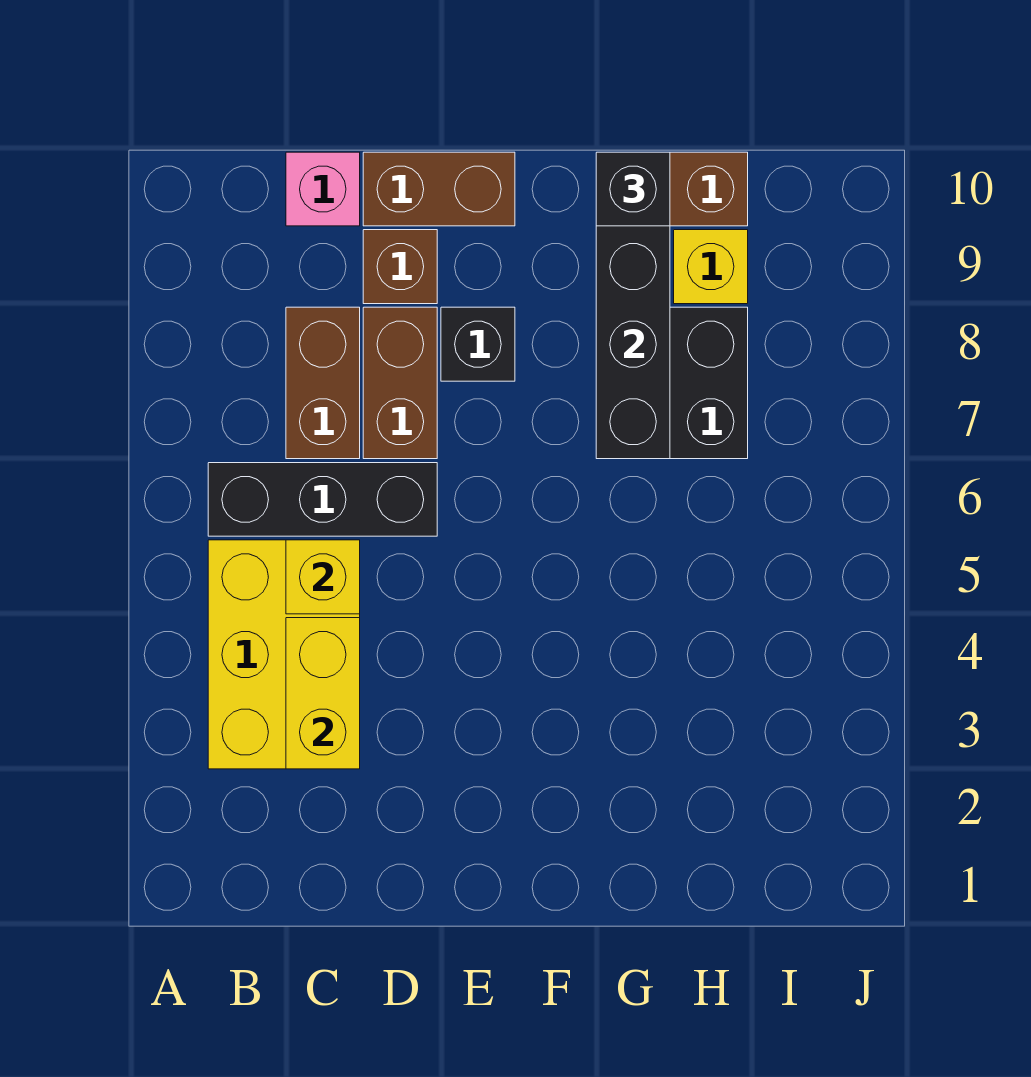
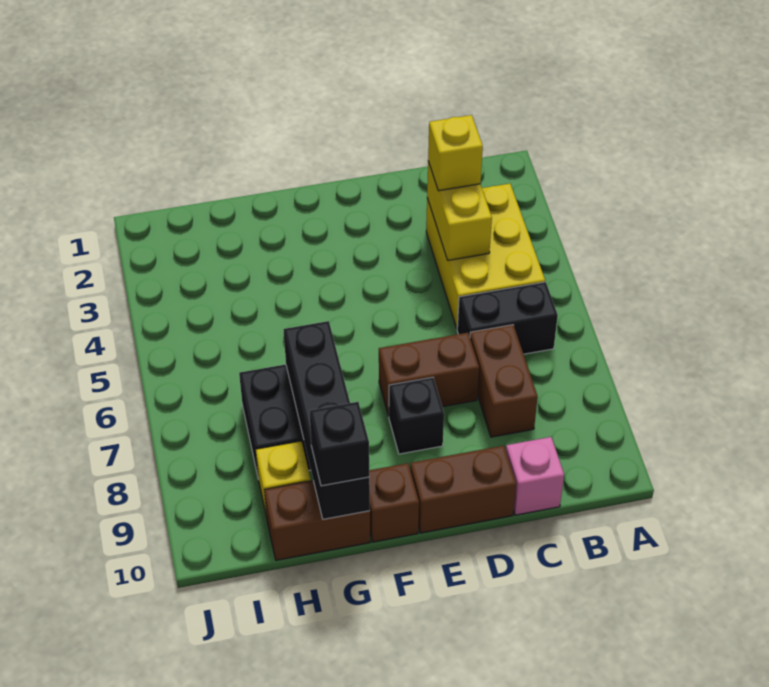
black brick B6:D6 level 1 -> black brick B6:C6 level 1
yellow brick C5 level 2 -> yellow brick C3 level 3
brown brick D7:D8 level 1 -> brown brick D7:E7 level 1
brown brick D9 level 1 -> brown brick F10 level 1

